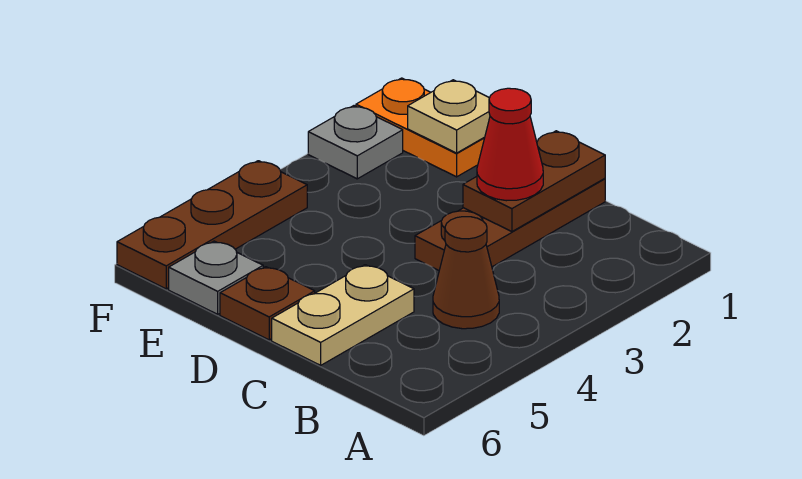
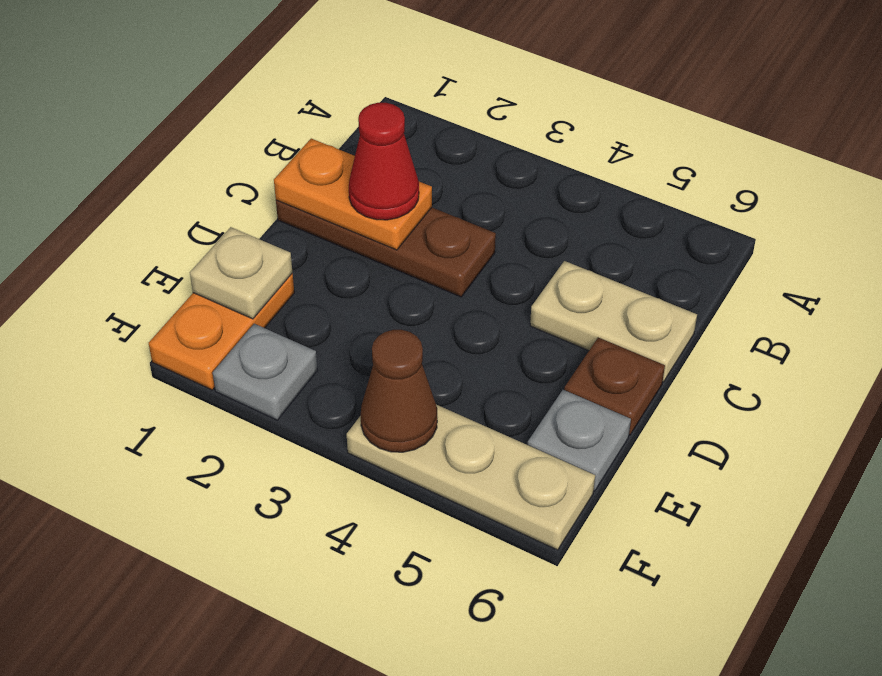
brown cone B4 level 1 -> brown cone F4 level 2
brown plate C1:C2 level 2 -> orange plate C1:C2 level 2
brown plate F4:F6 level 1 -> tan plate F4:F6 level 1

